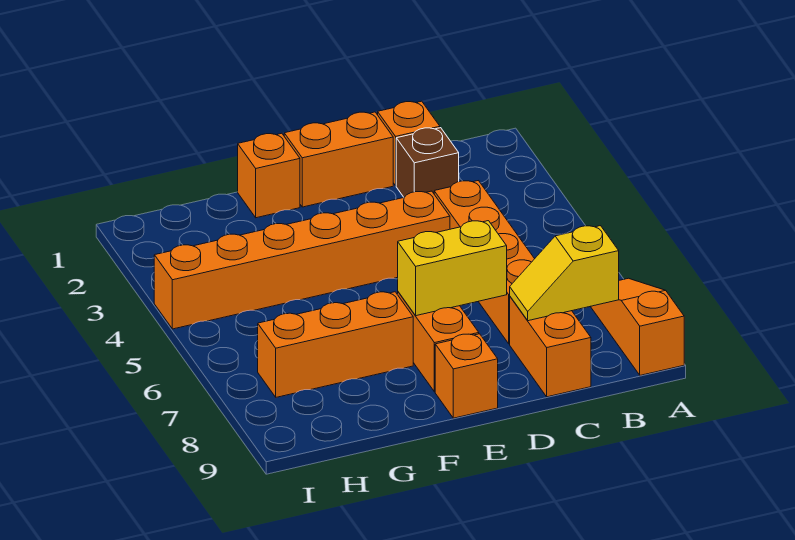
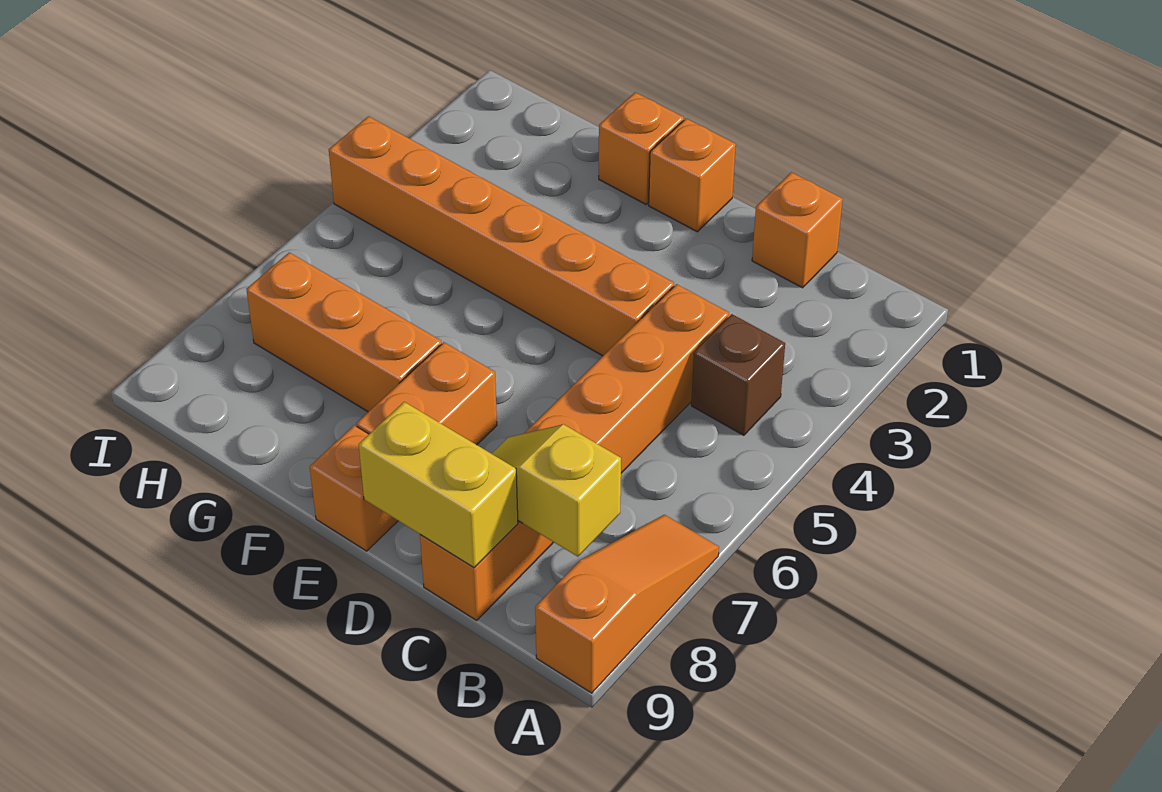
brown brick C2 level 1 -> brown brick B4 level 1
orange brick D1:E1 level 1 -> orange brick E1 level 1
yellow brick D7:E7 level 2 -> yellow brick C9:D9 level 2

